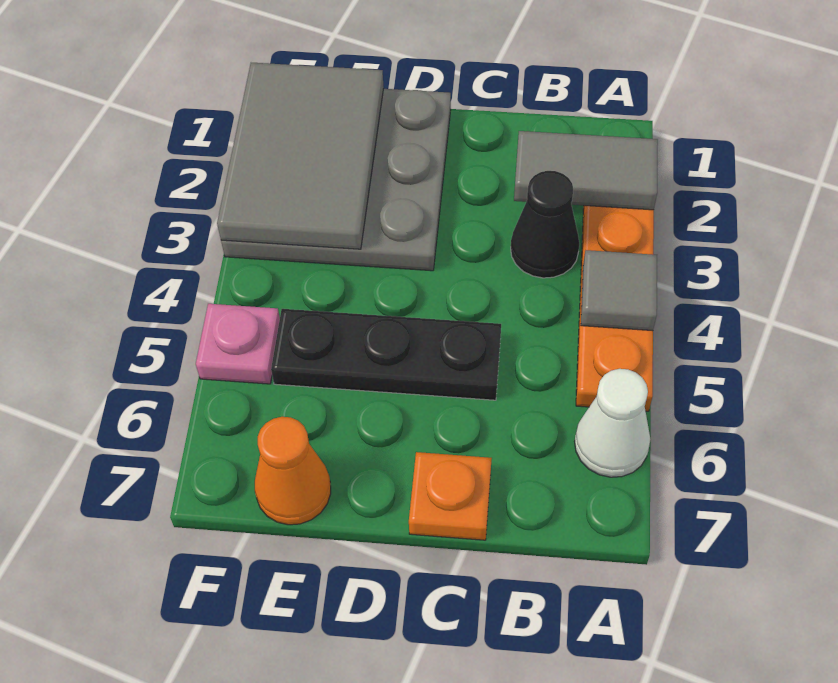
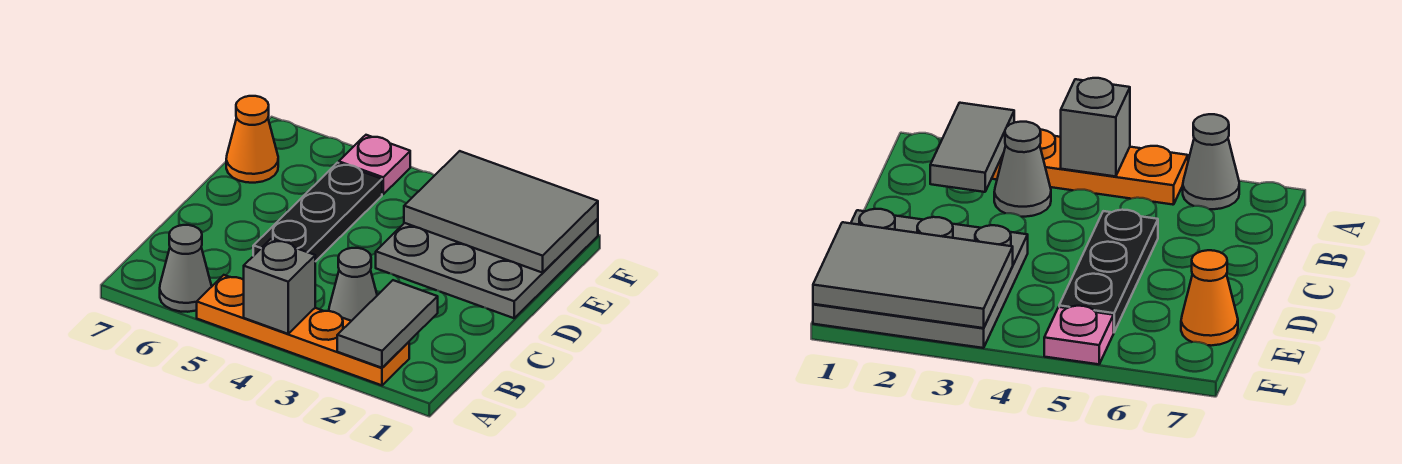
grey tile A4 level 2 -> grey brick A4 level 2
white cone A6 level 1 -> grey cone A6 level 1
black cone B3 level 1 -> grey cone B3 level 1
orange plate C7 level 1 -> none

